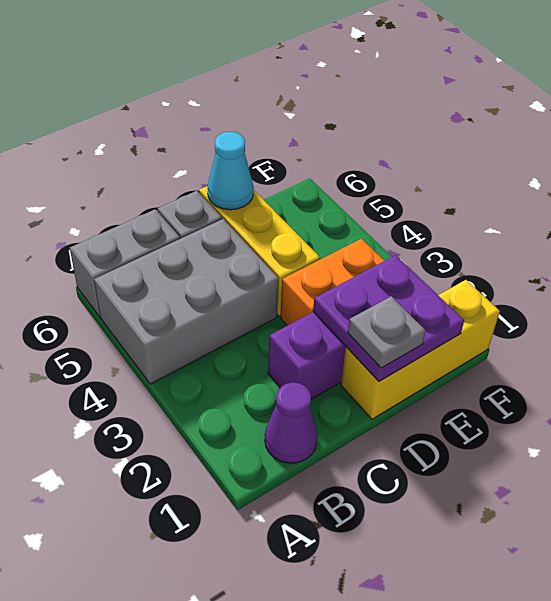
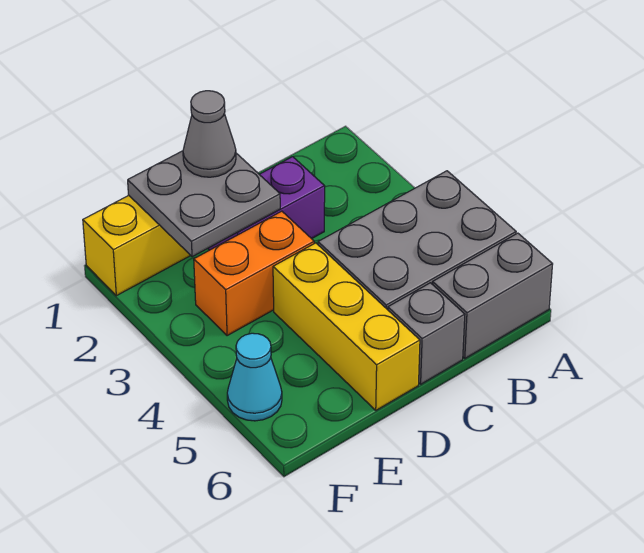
purple cone B1 level 1 -> none
purple plate D1:E2 level 2 -> grey plate D1:E2 level 2
grey plate D1 level 3 -> grey cone D1 level 3
cyan cone D6 level 2 -> cyan cone F5 level 1

